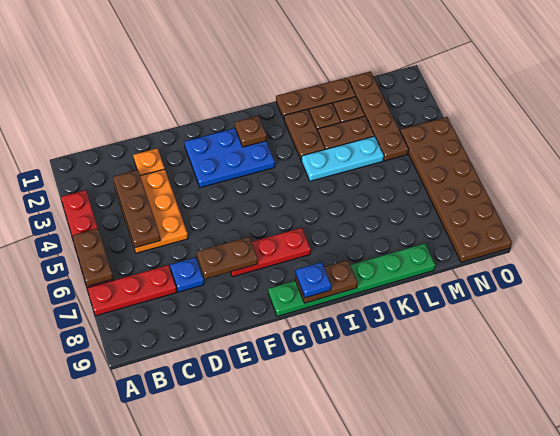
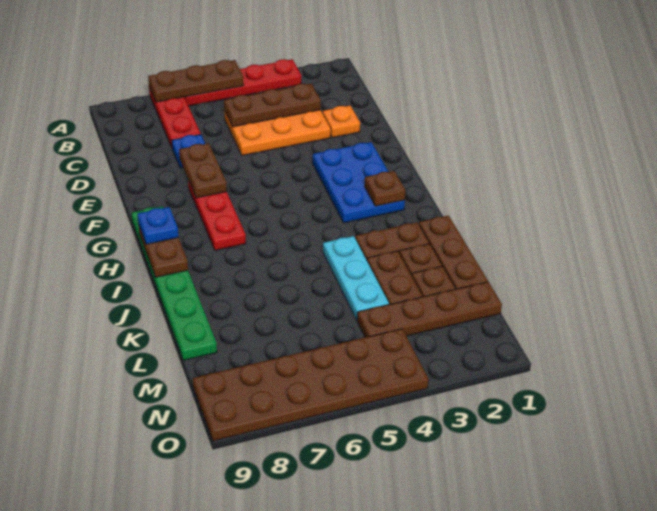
brown plate A5:A6 level 2 -> brown plate A5:A7 level 2

